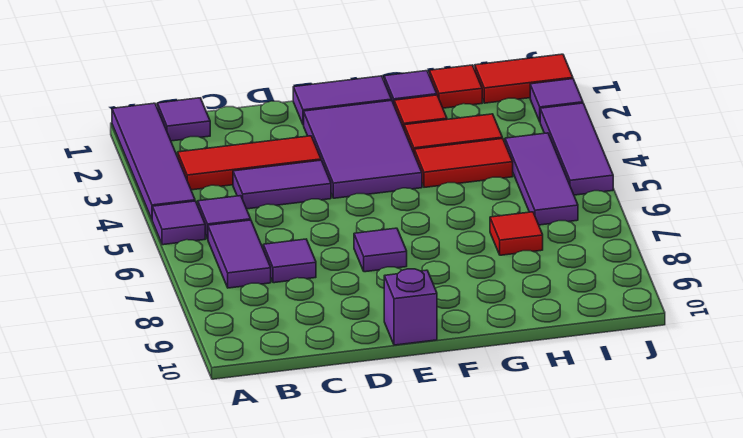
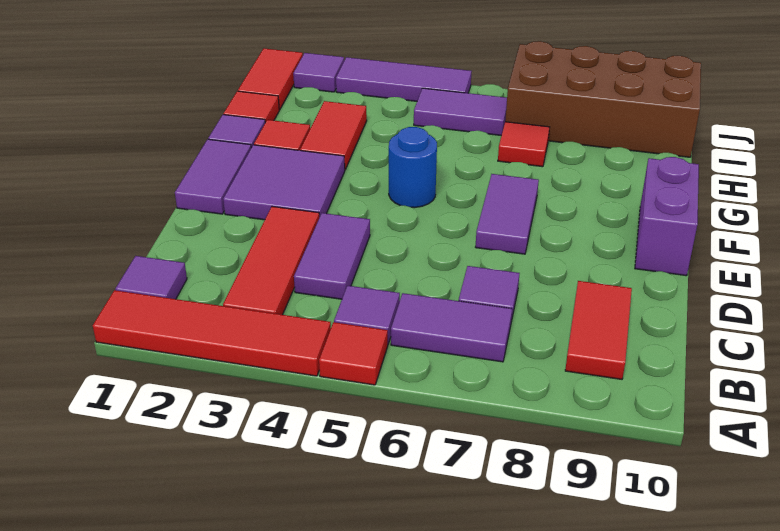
purple tile A1:A4 level 1 -> red tile A1:A4 level 1
purple tile A5 level 1 -> red tile A5 level 1
purple tile E2:F4 level 1 -> purple tile E2:F3 level 1
purple tile E7 level 1 -> purple tile E7:F7 level 1
purple brick E10 level 1 -> purple brick E10:F10 level 1
none -> blue round brick F5 level 1
red tile G4:H4 level 1 -> red tile B9:C9 level 1
purple tile I4:I6 level 1 -> purple tile I5:I6 level 1
none -> brown brick I7:J10 level 1

